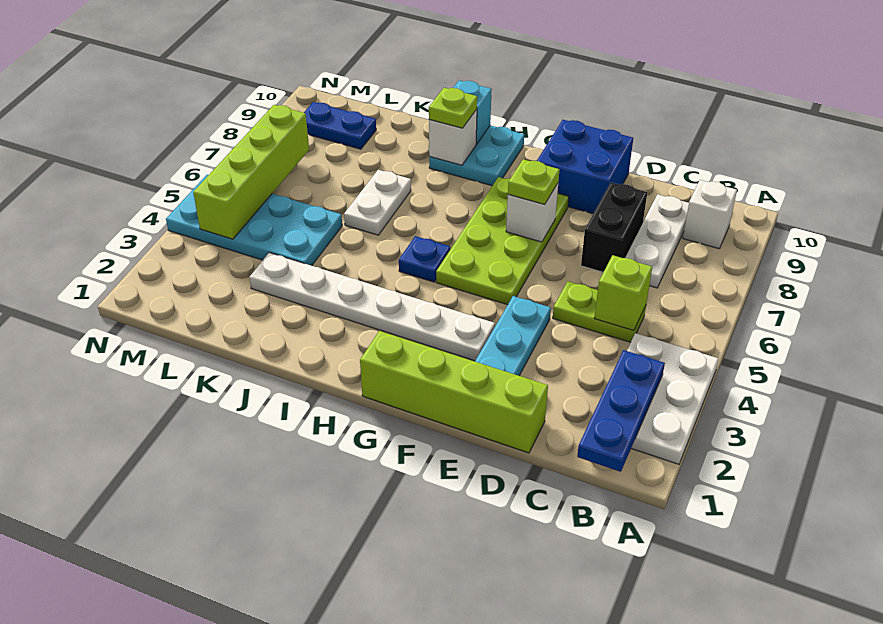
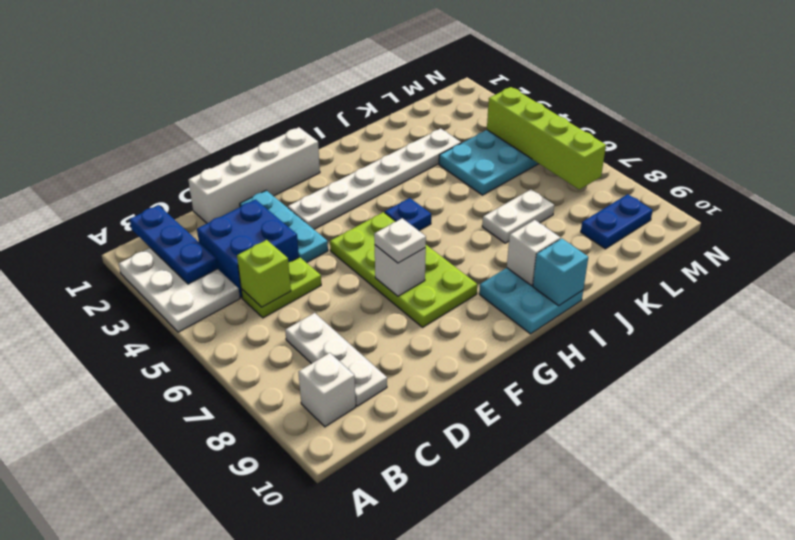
lime brick D1:G1 level 1 -> white brick D1:G1 level 1
black brick D7:D8 level 1 -> none
blue brick E9:F10 level 1 -> blue brick C3:D4 level 1
lime plate F7 level 3 -> white plate F7 level 3
lime plate I9 level 3 -> none
white plate J6:J7 level 1 -> white plate J7:K7 level 1

